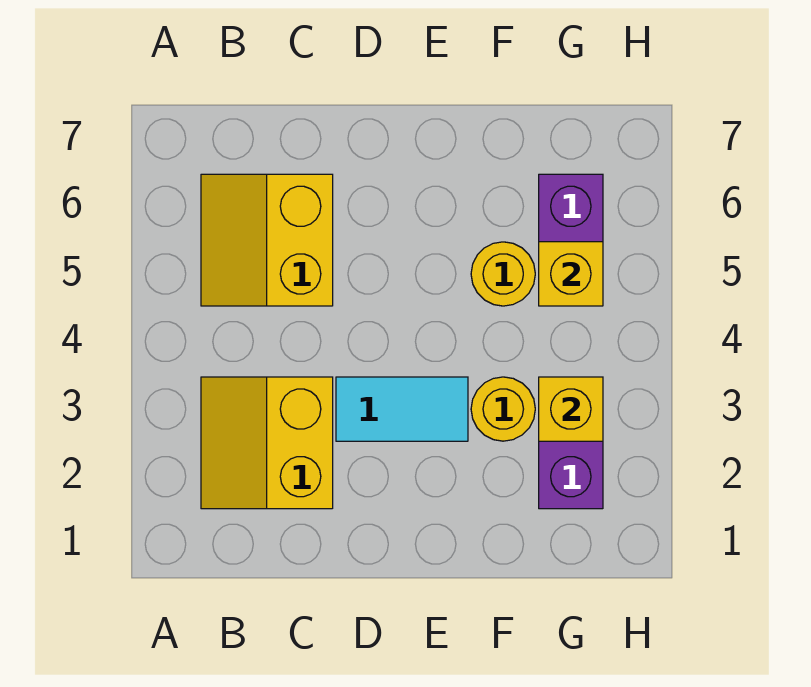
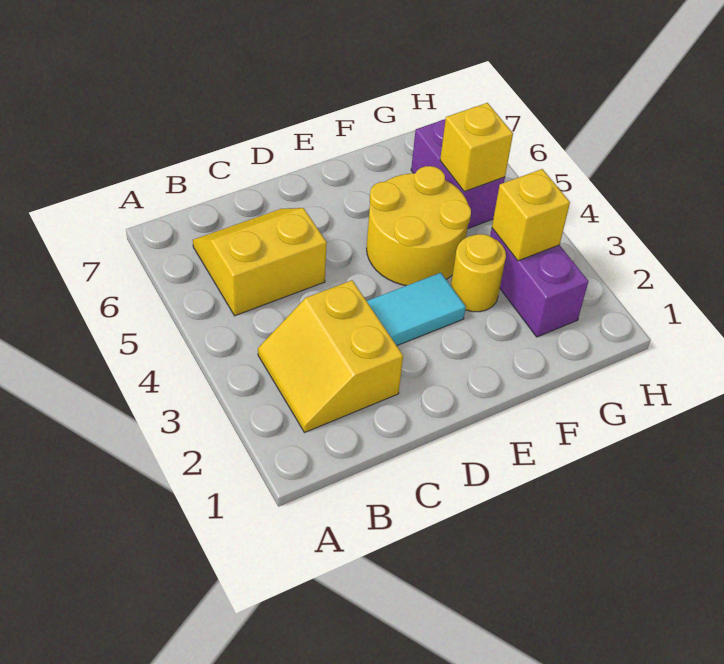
yellow slope B5:C6 level 1 top C -> yellow slope B5:C6 level 1 top 5
yellow round brick F5 level 1 -> yellow round brick E4:F5 level 1

